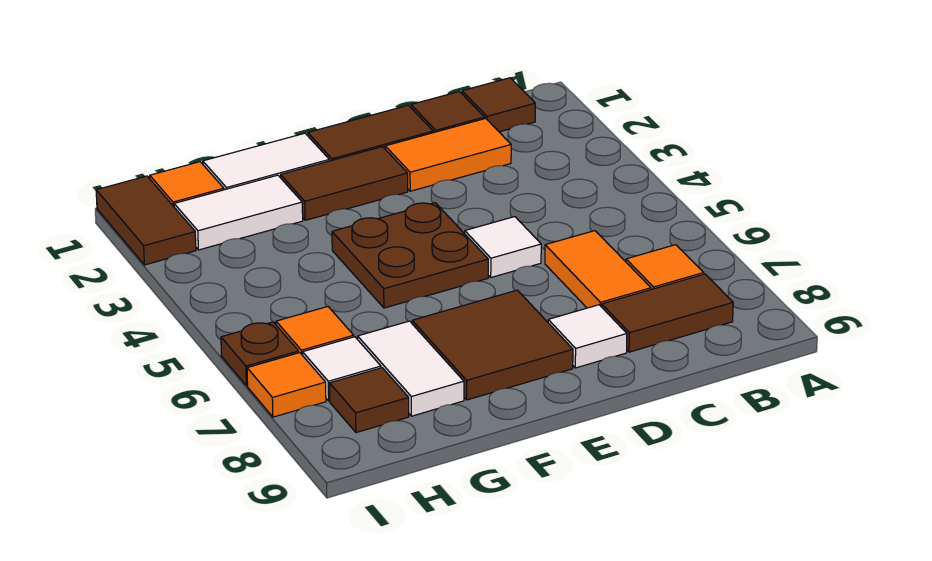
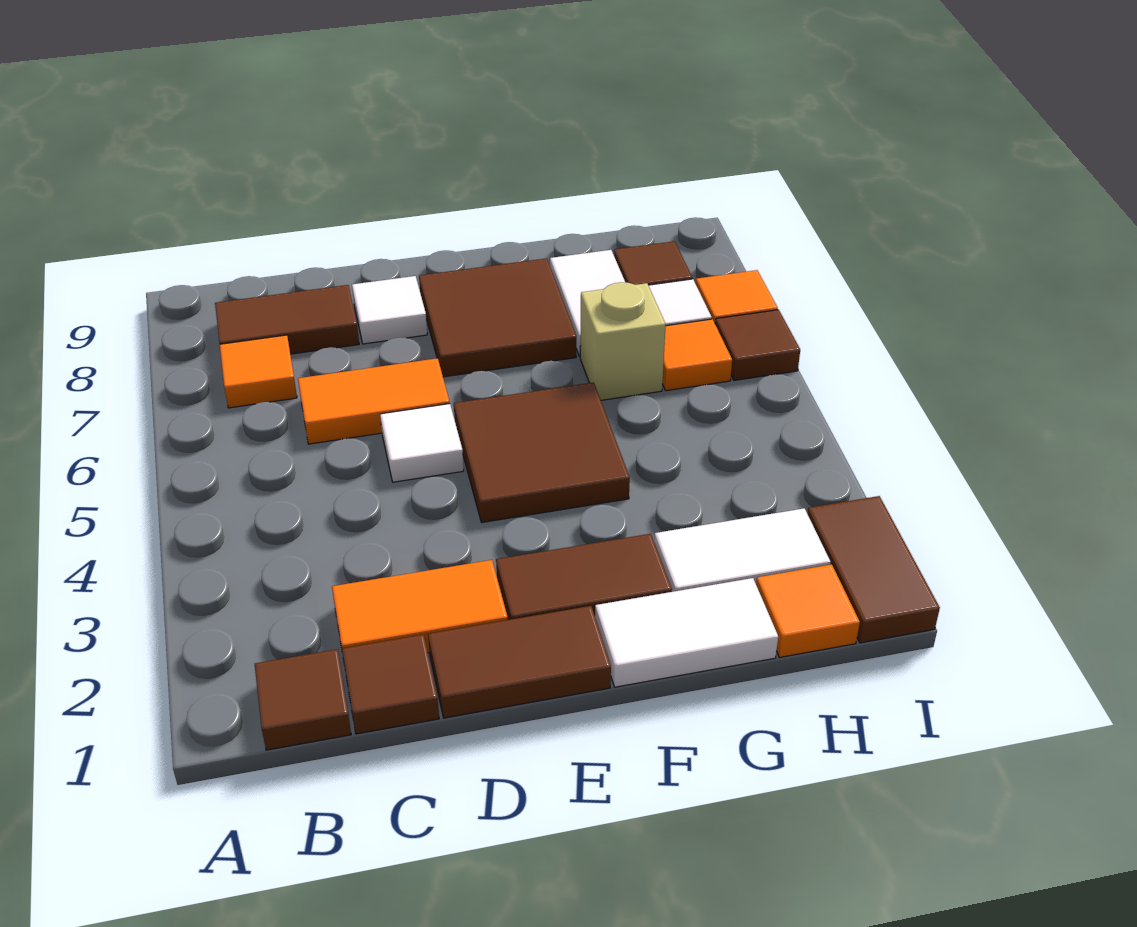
orange tile C6:C7 level 1 -> orange tile C6:D6 level 1
brown plate E4:F5 level 1 -> brown tile E4:F5 level 1
none -> tan brick G6 level 1
brown plate I6 level 1 -> brown tile I6 level 1

